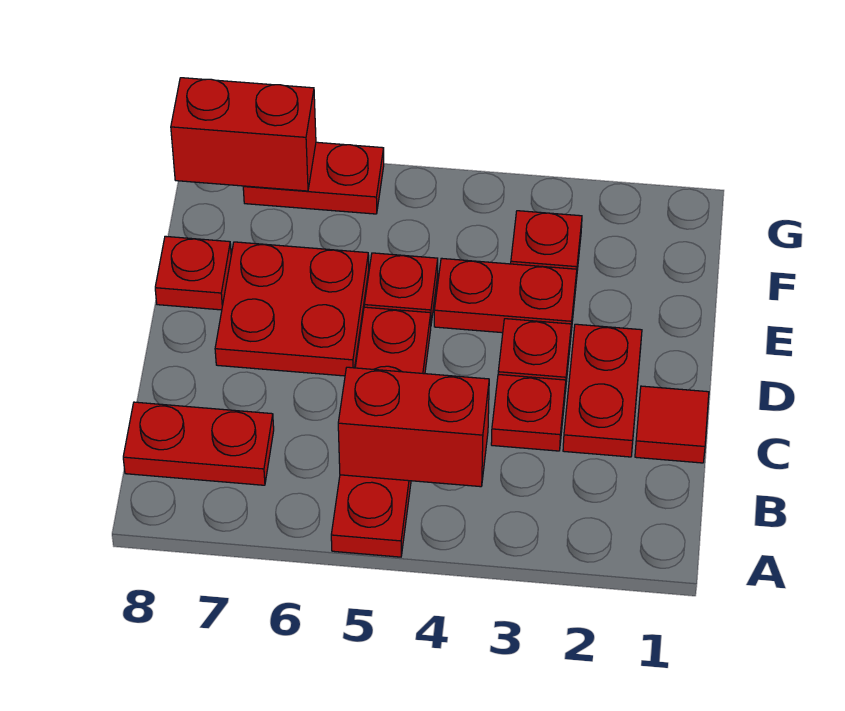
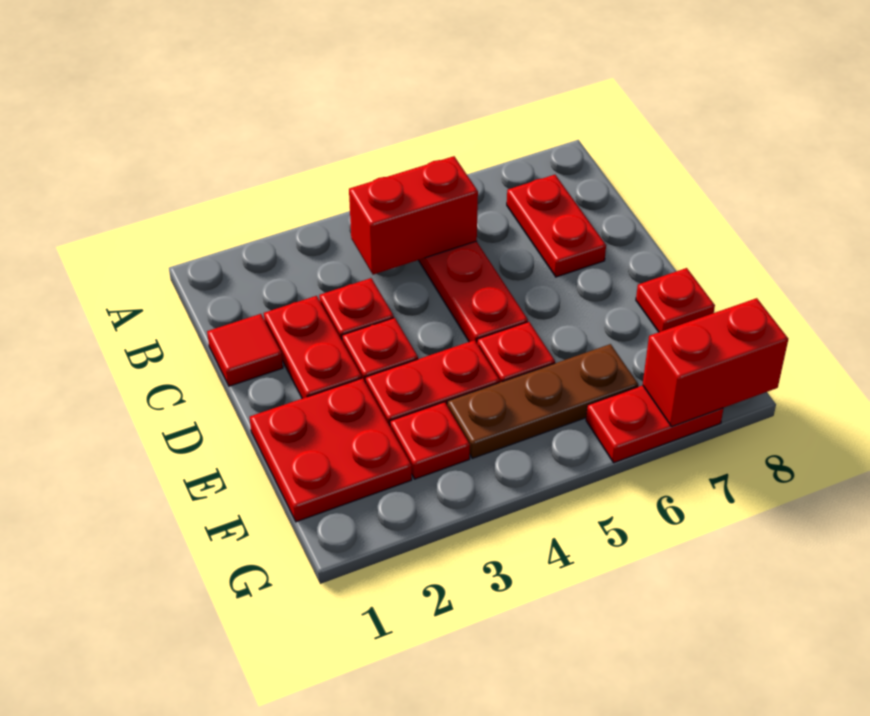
red plate B7:B8 level 1 -> red plate B7:C7 level 1
red plate D6:E7 level 1 -> red plate E1:F2 level 1
none -> brown plate F4:F6 level 1

